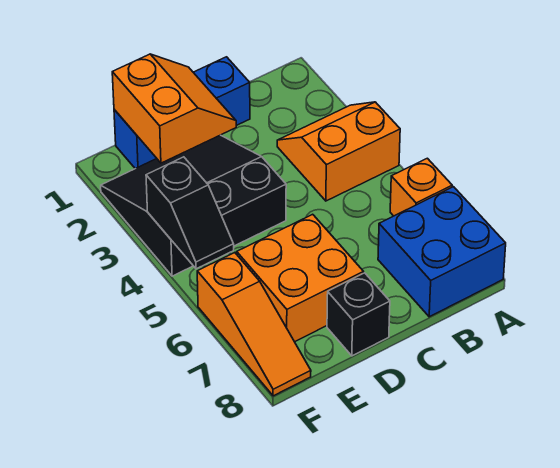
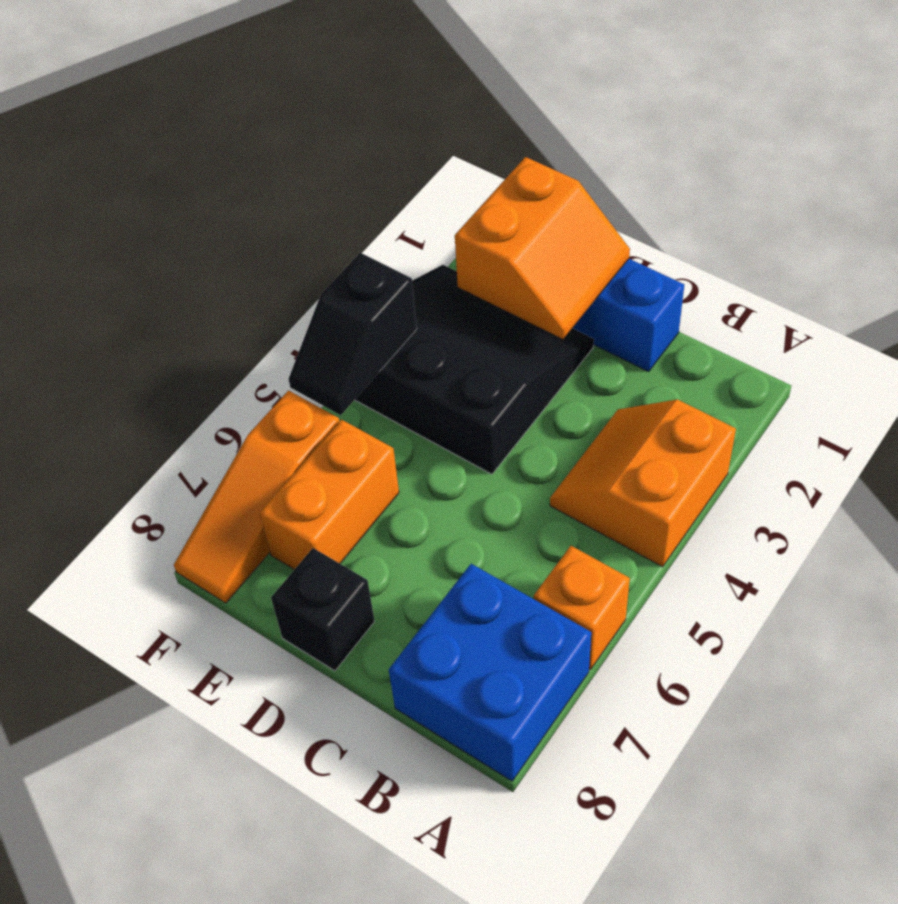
orange slope A3:B4 level 1 top 4 -> orange slope A3:B4 level 1 top A
orange brick D6:E7 level 1 -> orange brick E6:E7 level 1

